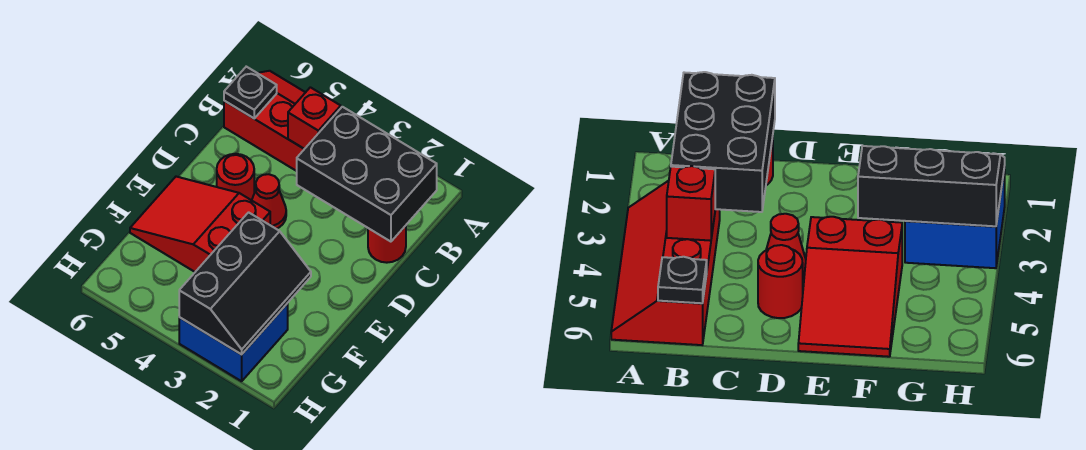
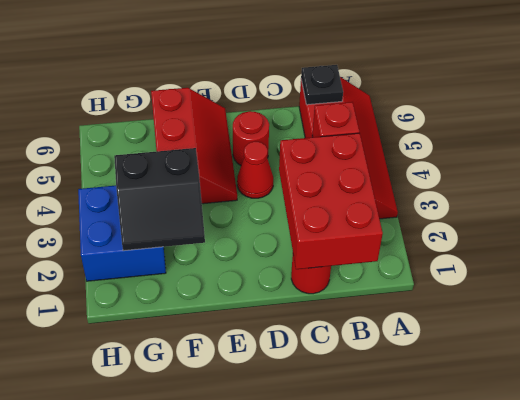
black brick B1:C3 level 2 -> red brick B1:C3 level 2
red slope E4:F6 level 1 top 4 -> red slope E4:F6 level 1 top F
black slope F2:H3 level 2 top 3 -> black slope F2:G3 level 2 top 3

